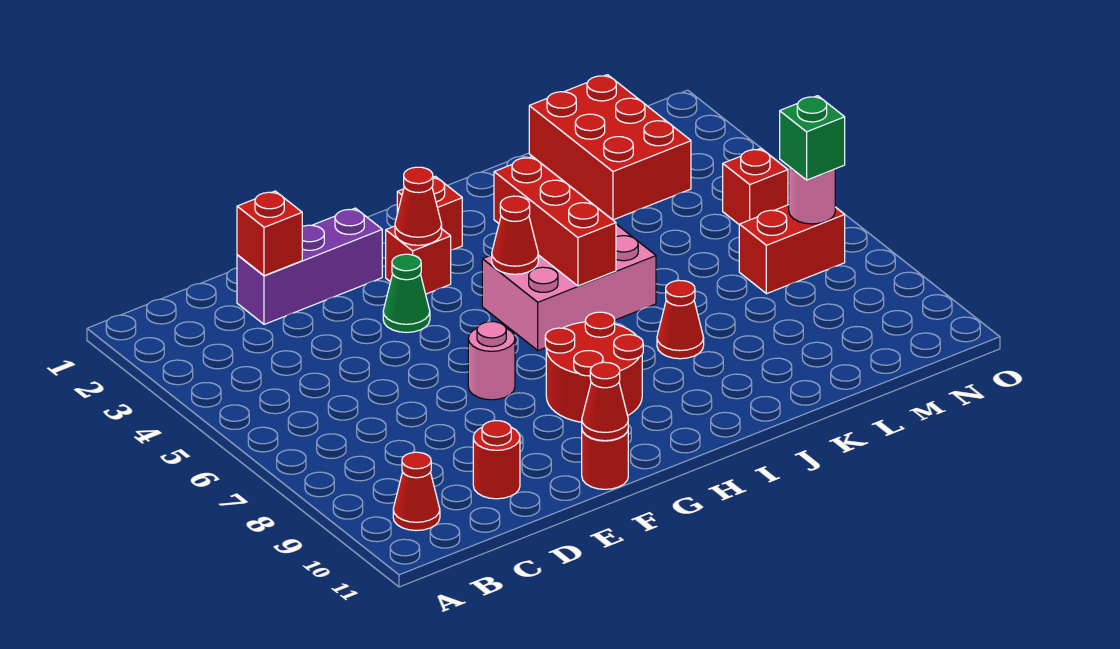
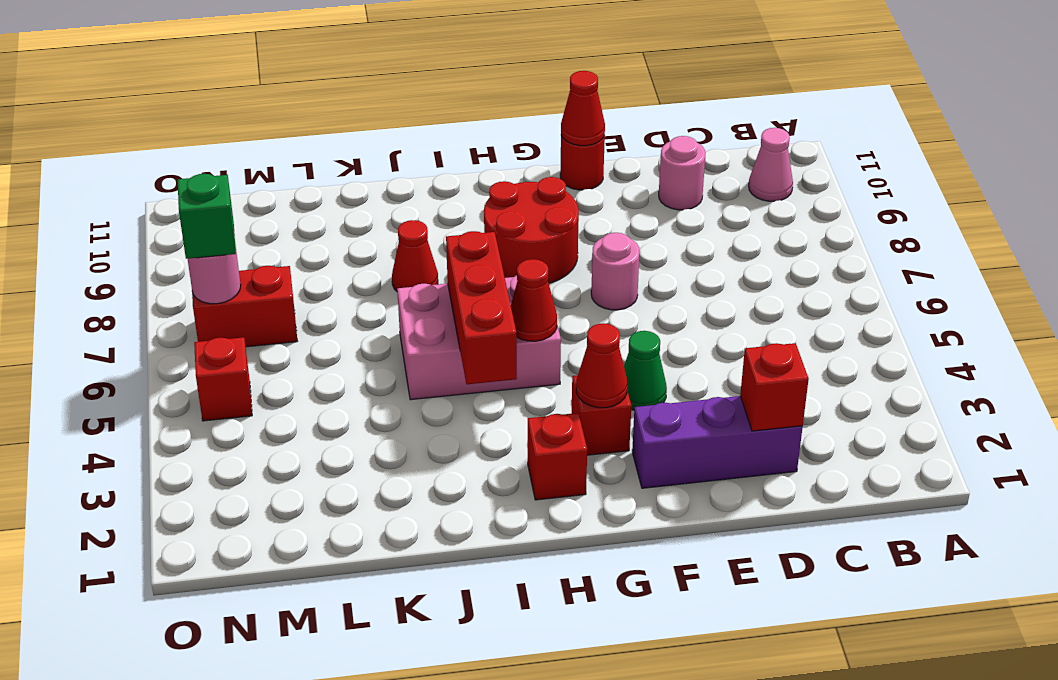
red cone B10 level 1 -> pink cone B10 level 1
red round brick D10 level 1 -> pink round brick D10 level 1
red brick L1:M3 level 1 -> none

